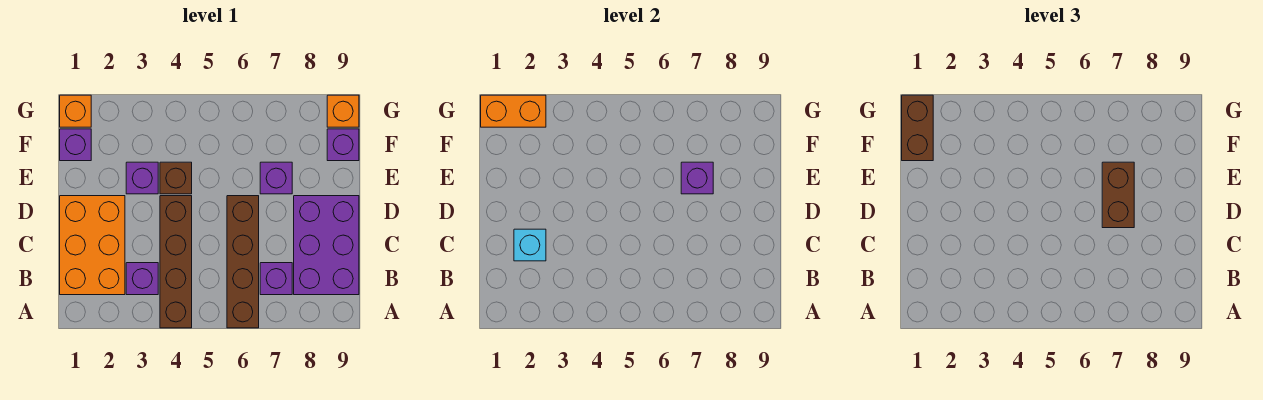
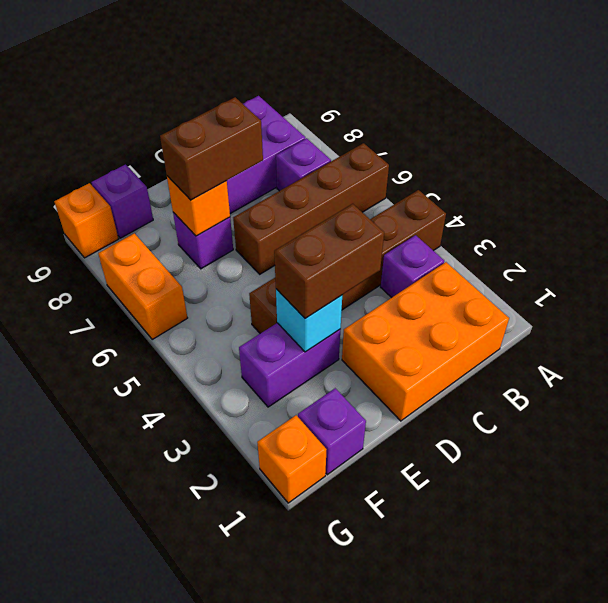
cyan brick C2 level 2 -> cyan brick E3 level 2
purple brick E3 level 1 -> purple brick E3:F3 level 1
purple brick E7 level 2 -> orange brick E7 level 2
brown brick F1:G1 level 3 -> brown brick D3:E3 level 3
orange brick G1:G2 level 2 -> orange brick G6:G7 level 1

